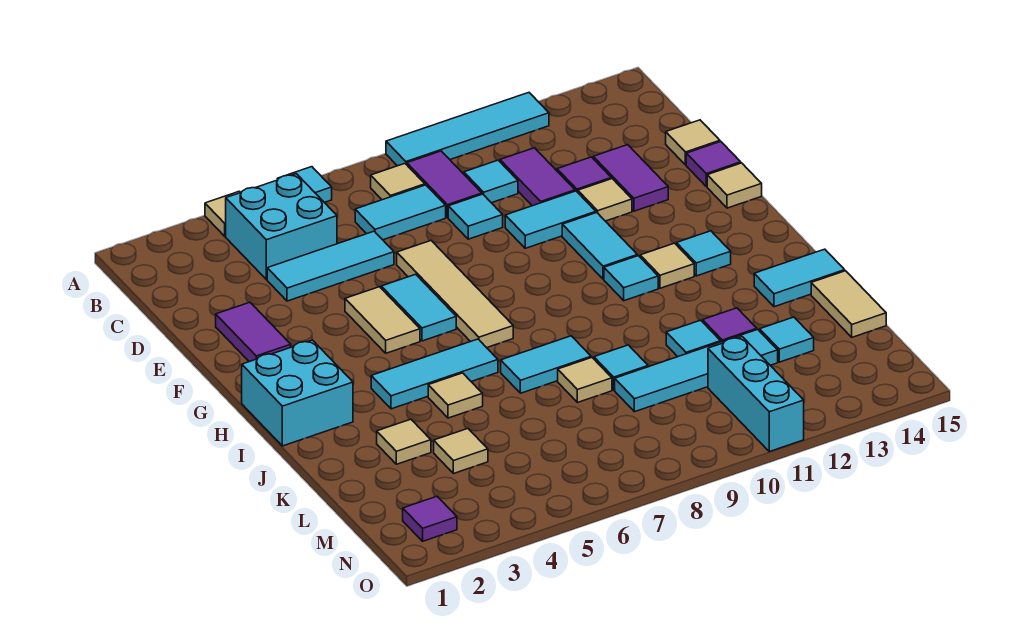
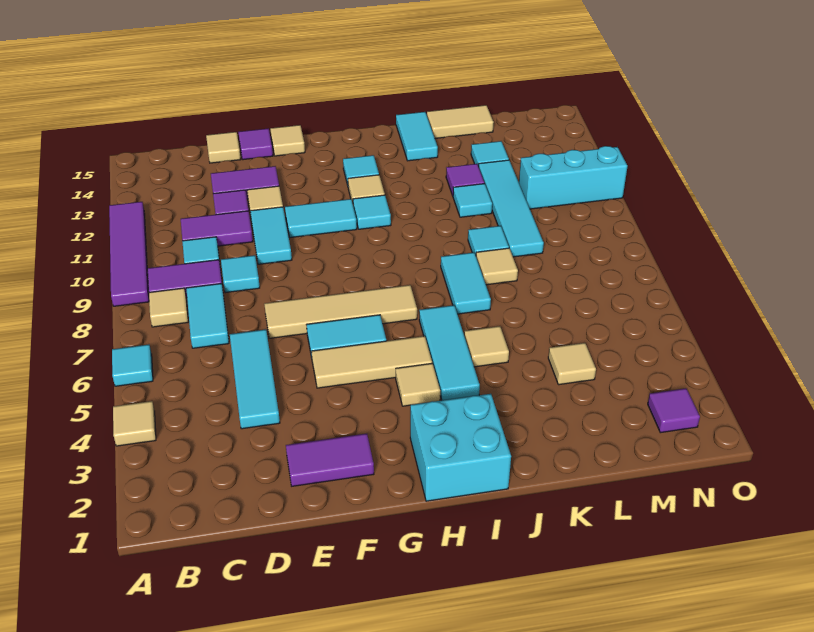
cyan tile A9:A12 level 1 -> purple tile A9:A12 level 1
cyan brick B4:C5 level 1 -> none
tan tile F5:G5 level 1 -> tan tile F5:H5 level 1
tan tile K3 level 1 -> tan tile H4 level 1

